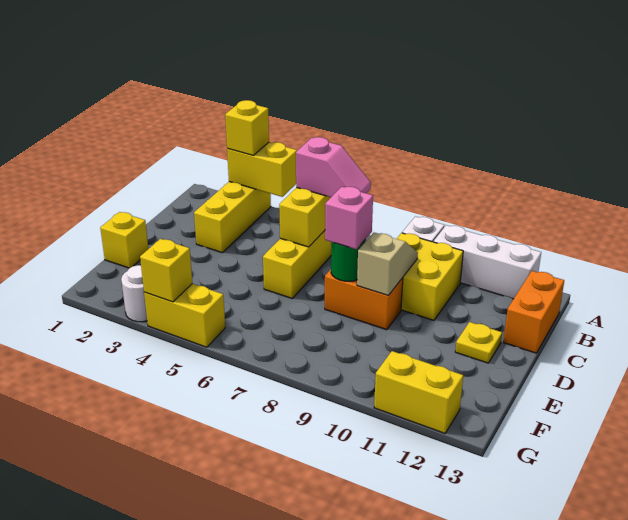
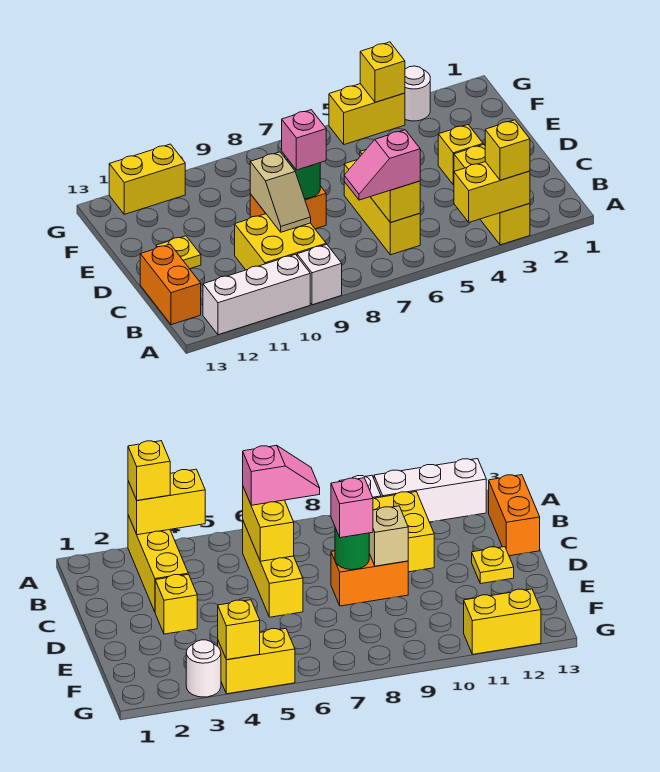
yellow brick E1 level 1 -> yellow brick D3 level 1

